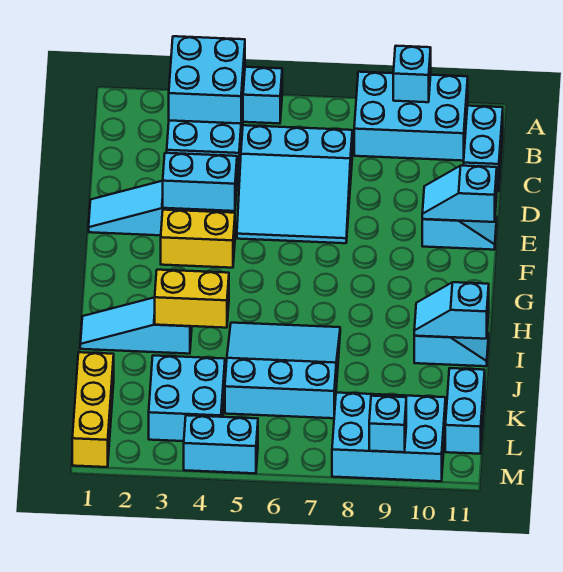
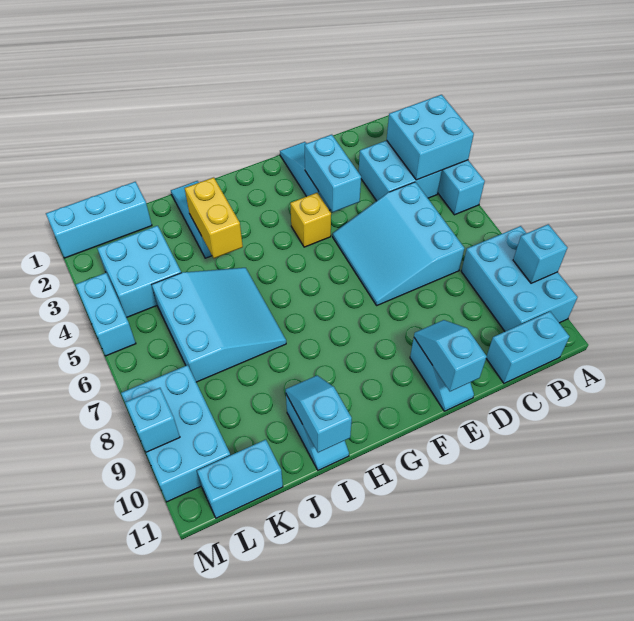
yellow brick F3:F4 level 1 -> yellow brick F4 level 1
yellow brick K1:M1 level 1 -> cyan brick K1:M1 level 1

